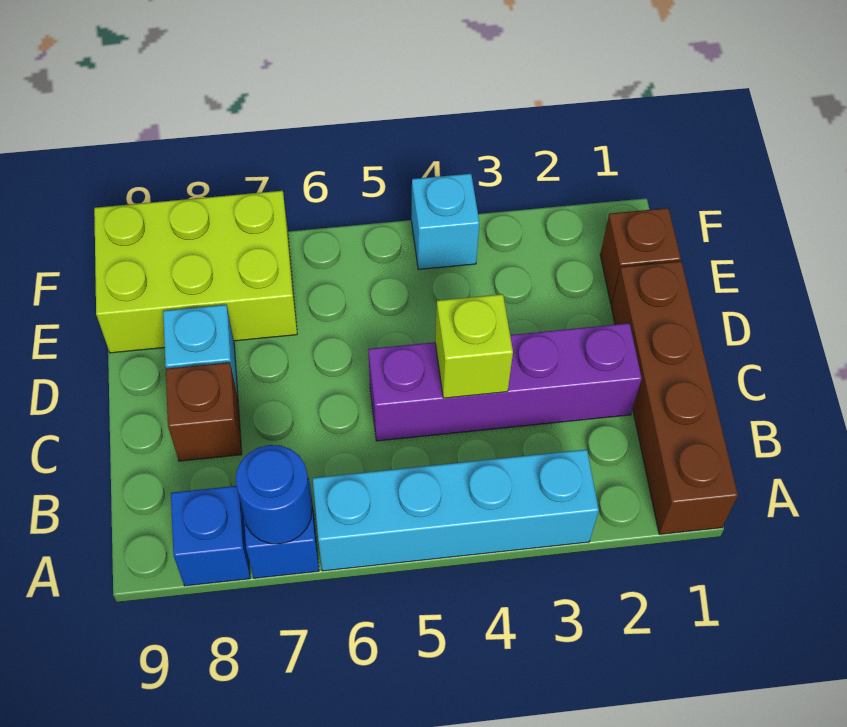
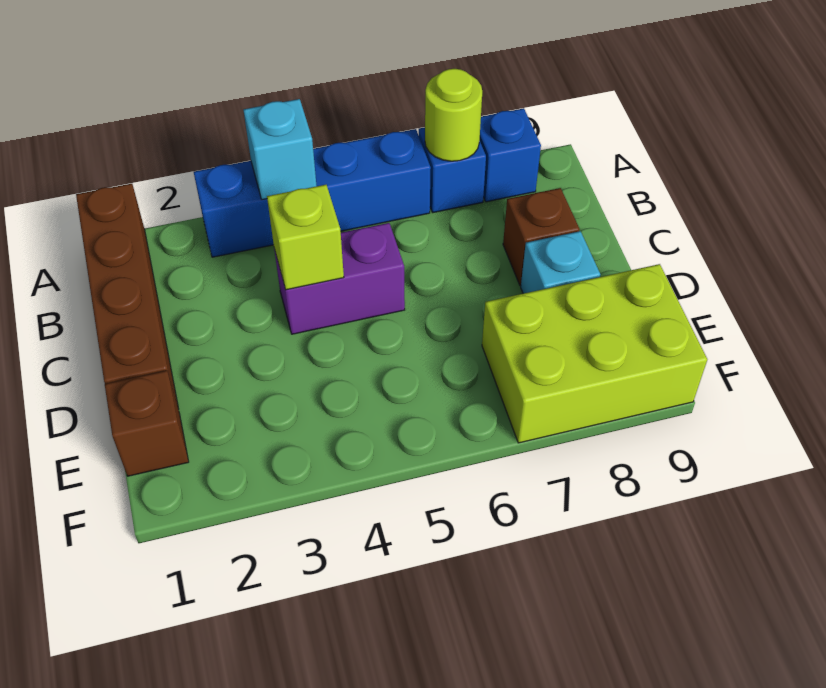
cyan brick A3:A6 level 1 -> blue brick A3:A6 level 1
blue round brick A7 level 2 -> lime round brick A7 level 2
purple brick C2:C5 level 1 -> purple brick C4:C5 level 1
cyan brick F4 level 1 -> cyan brick A4 level 2

